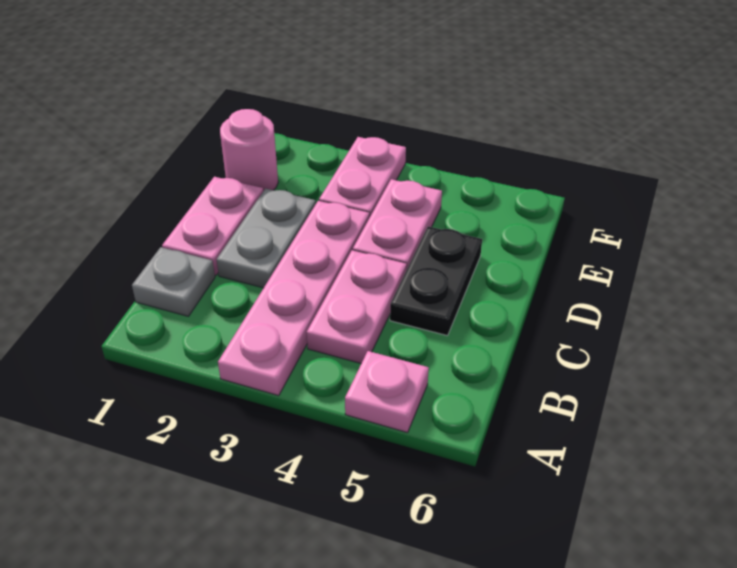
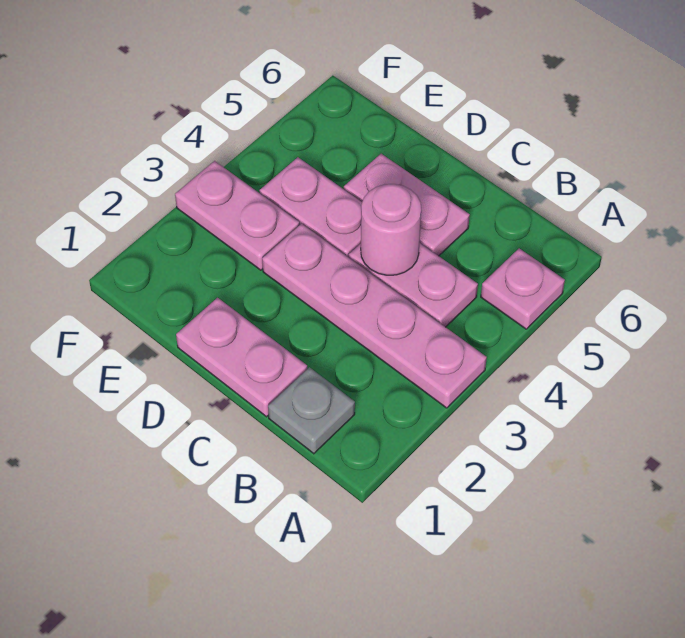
grey plate C2:D2 level 1 -> none
black plate C5:D5 level 1 -> pink plate C5:D5 level 1
pink round brick E1 level 1 -> pink round brick C4 level 2

